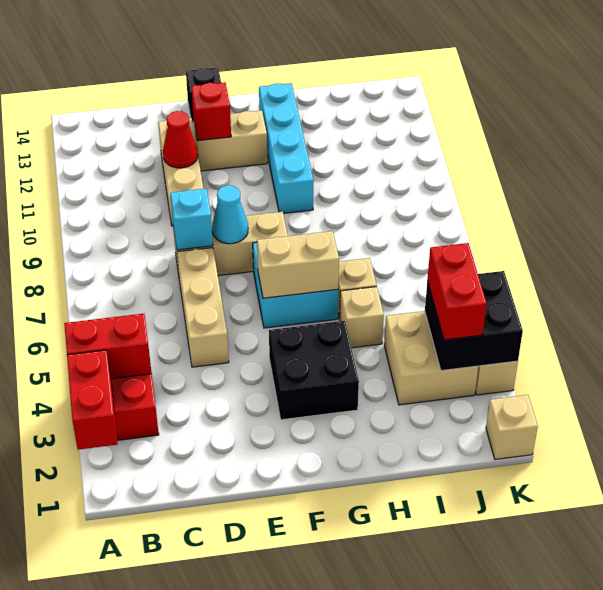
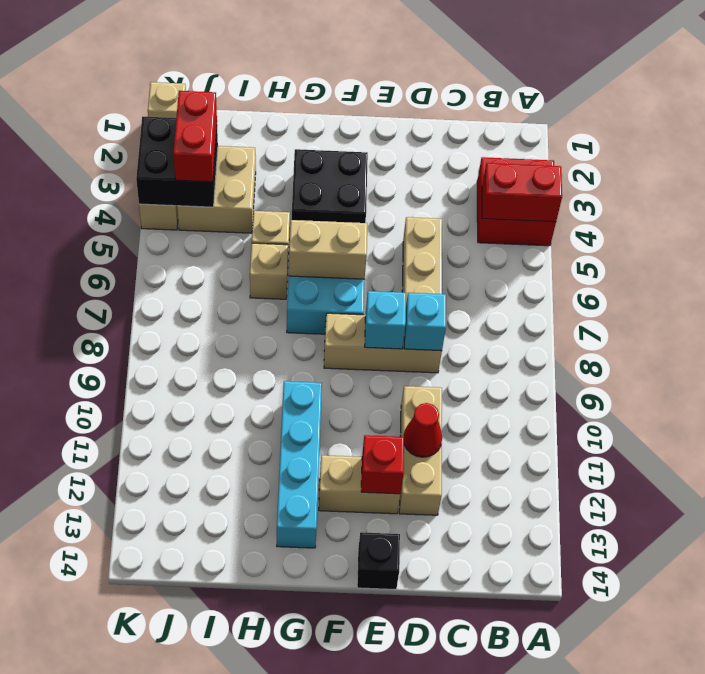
red brick A2:A3 level 2 -> none
cyan cone E8 level 2 -> cyan brick E8 level 2

